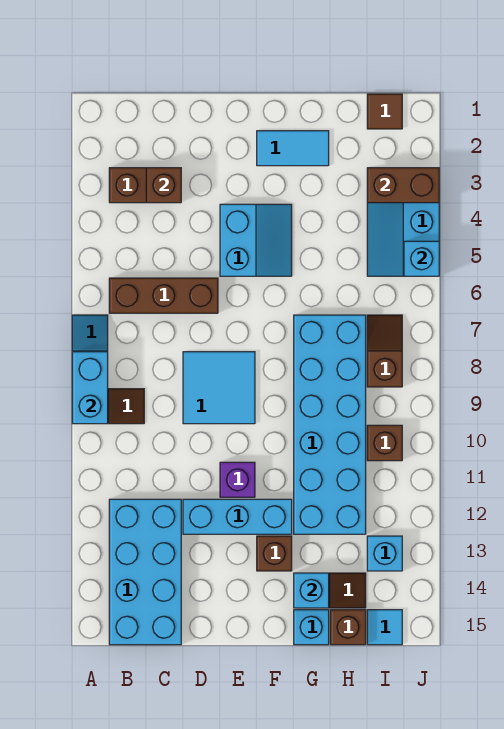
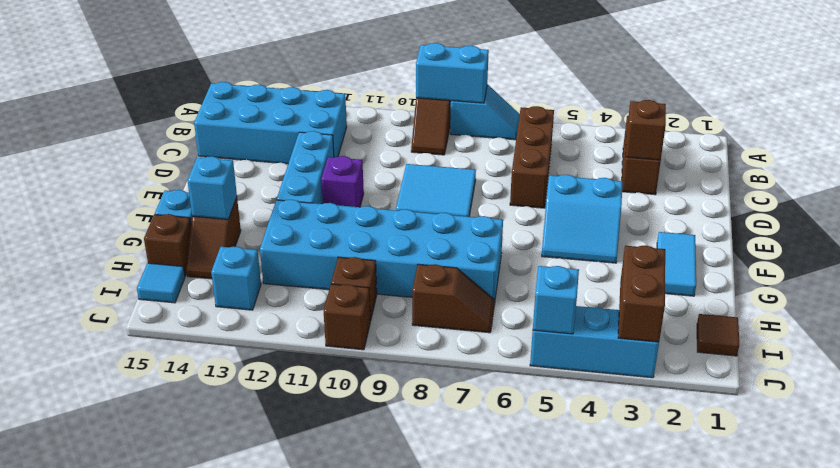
brown brick F13 level 1 -> brown brick J10 level 1

